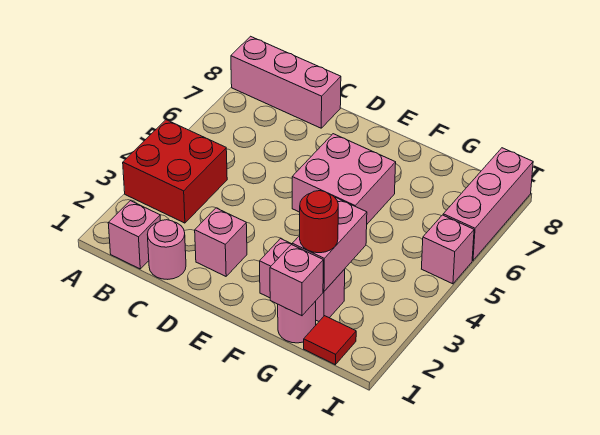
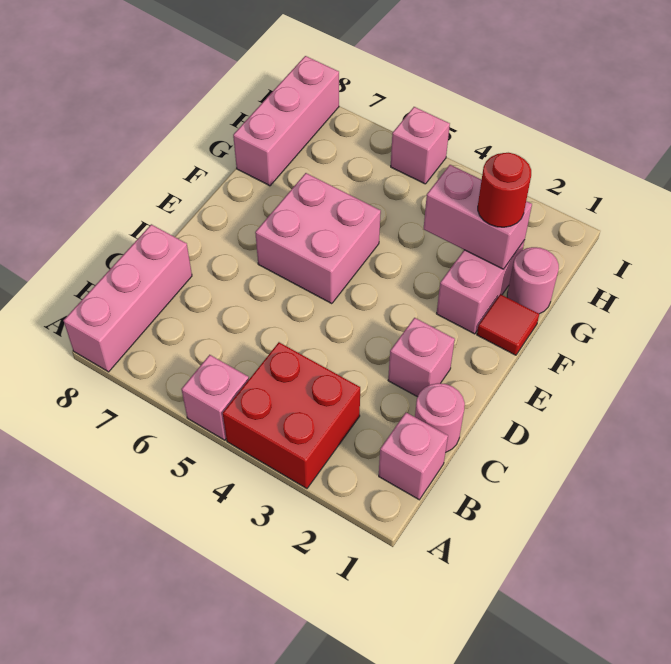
pink brick G1 level 2 -> pink brick A5 level 1
red tile H1 level 1 -> red tile F1 level 1
pink brick I6:I8 level 1 -> pink brick G8:I8 level 1

